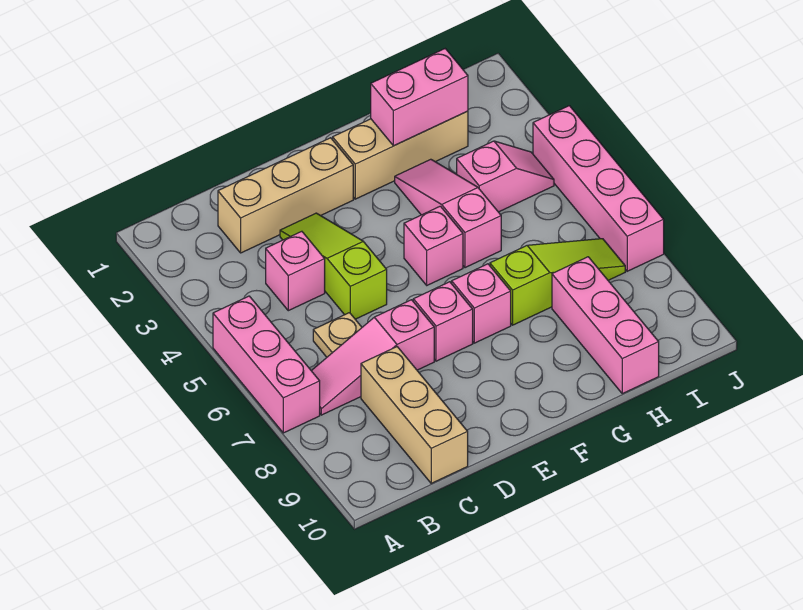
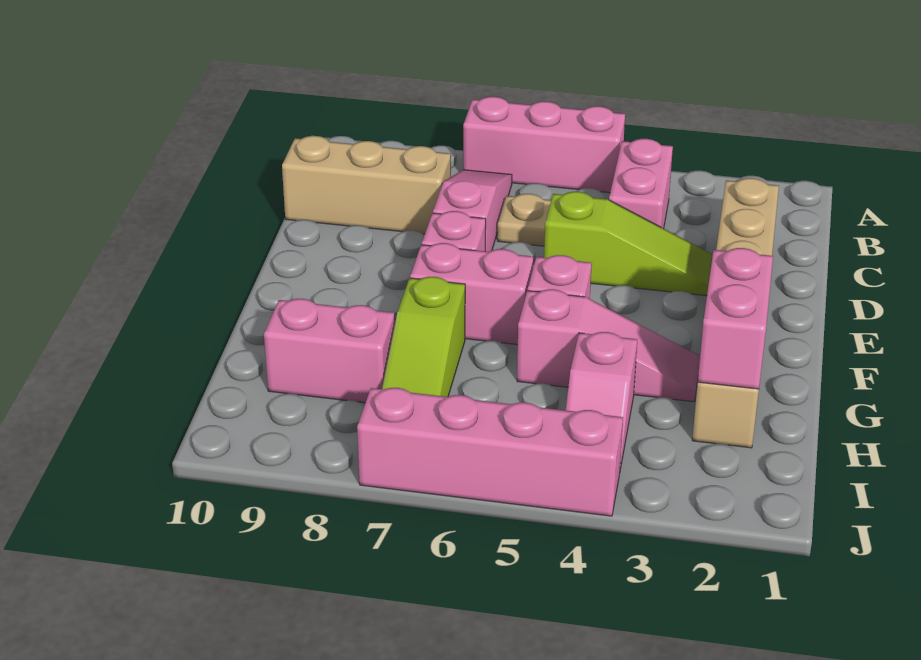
pink brick C4 level 1 -> pink brick B4:C4 level 1
pink brick F7 level 1 -> pink brick F6:F7 level 1
pink brick H8:H10 level 1 -> pink brick H8:H9 level 1

